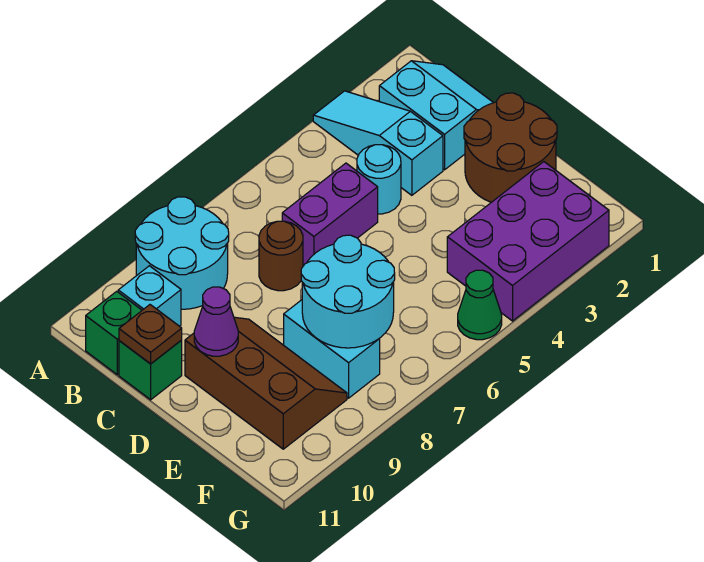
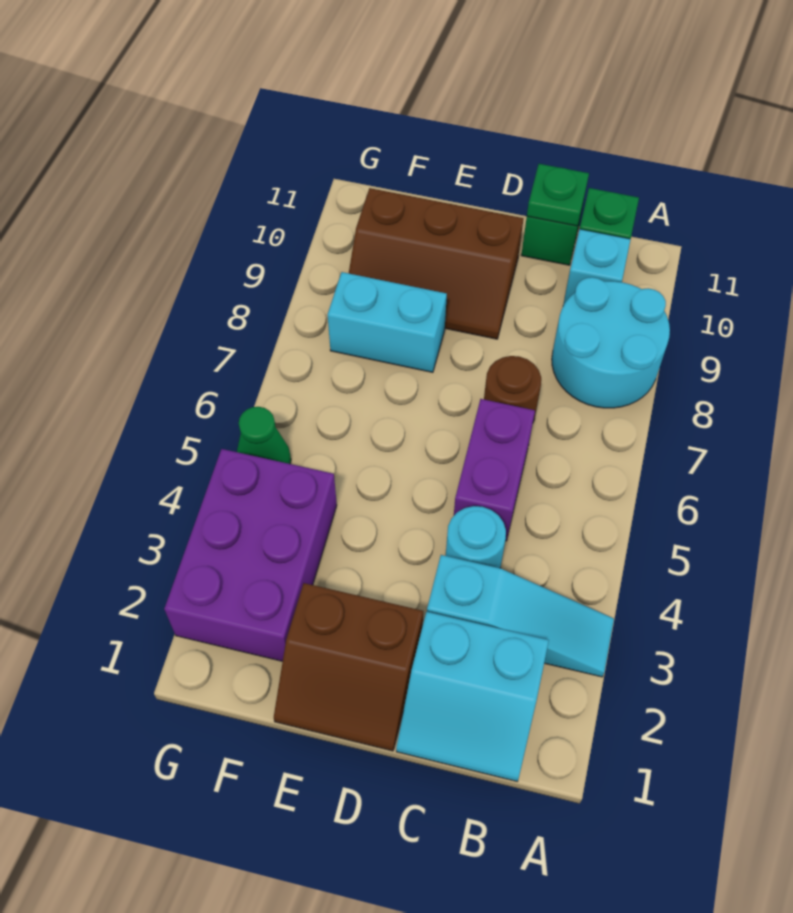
brown plate C11 level 2 -> green plate C11 level 2
brown round brick D1:E2 level 1 -> brown slope D1:E2 level 1 top 2
purple cone D10 level 2 -> none
cyan round brick E7:F8 level 2 -> none

